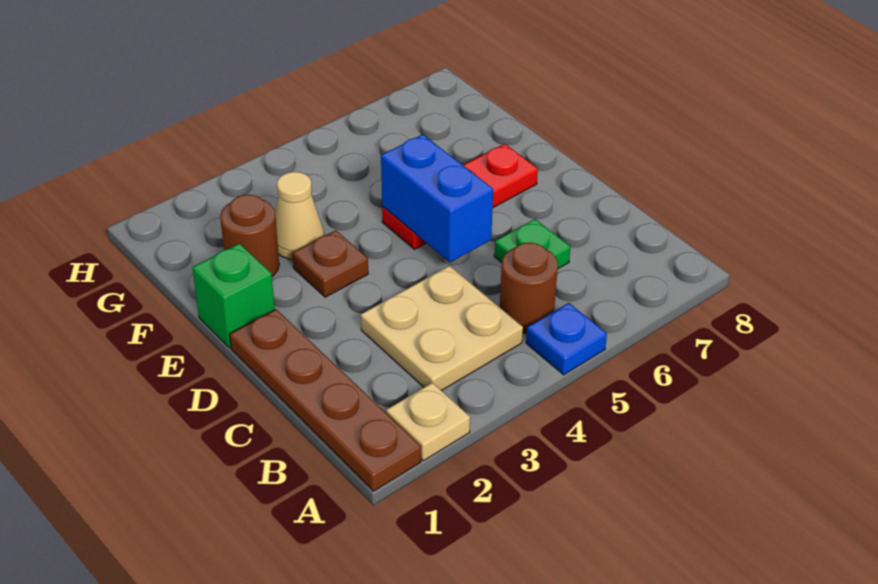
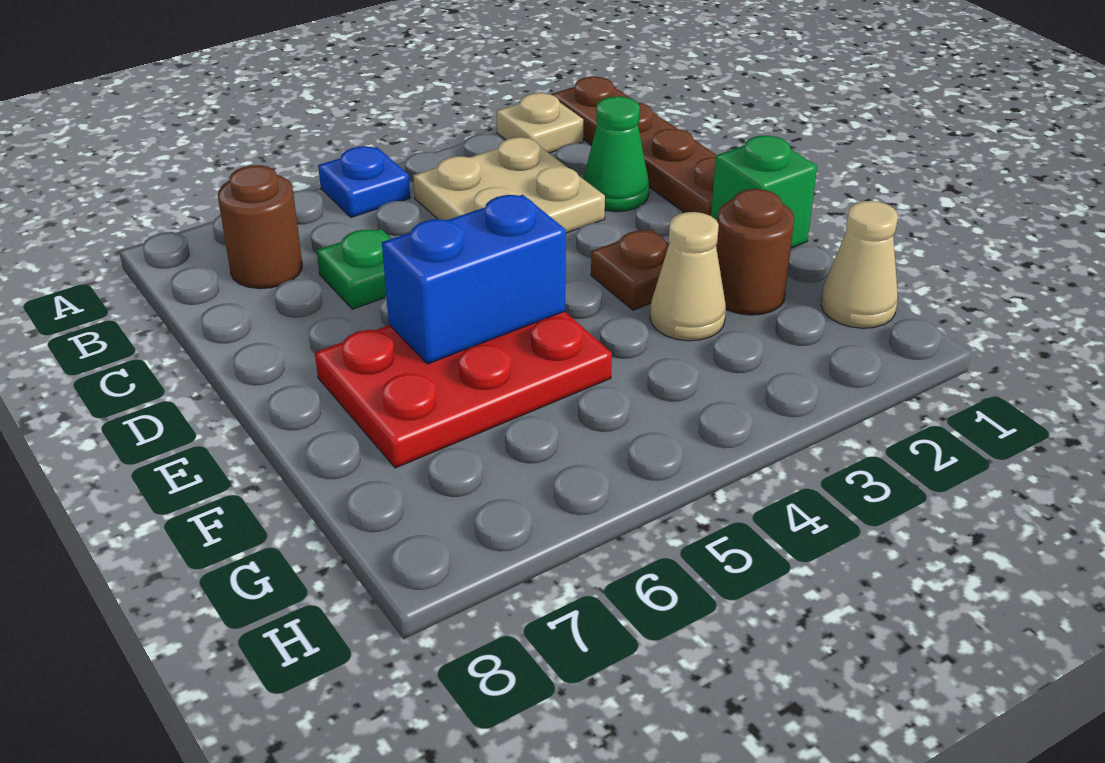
brown round brick B5 level 1 -> brown round brick B7 level 1
none -> green cone C2 level 1
blue brick D5:E5 level 2 -> blue brick E5:E6 level 2
red plate E5:E7 level 1 -> red plate E5:F7 level 1
none -> tan cone G1 level 1

